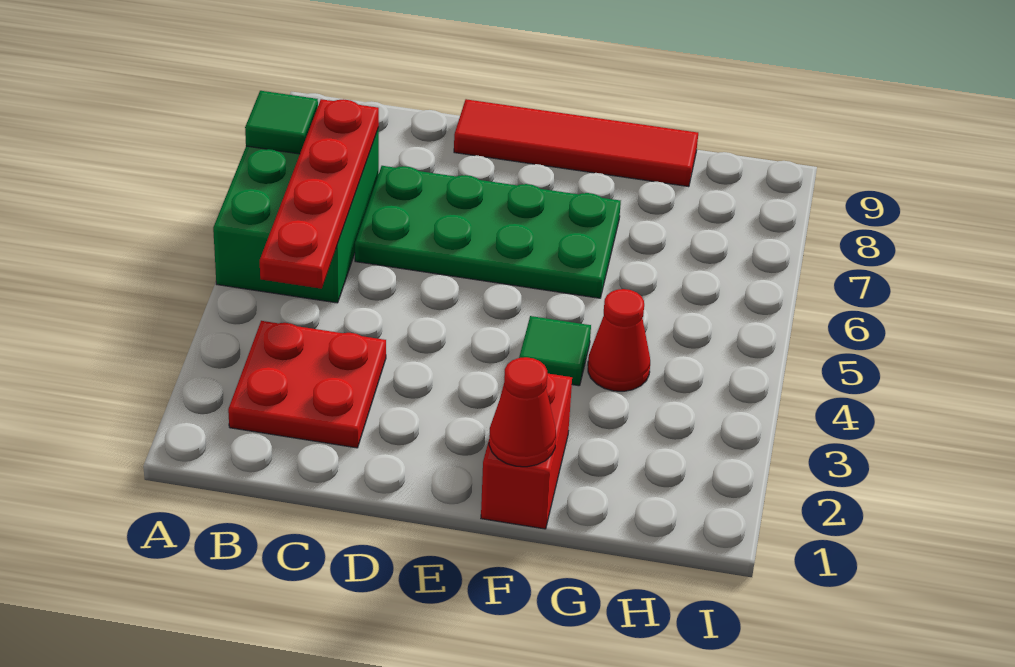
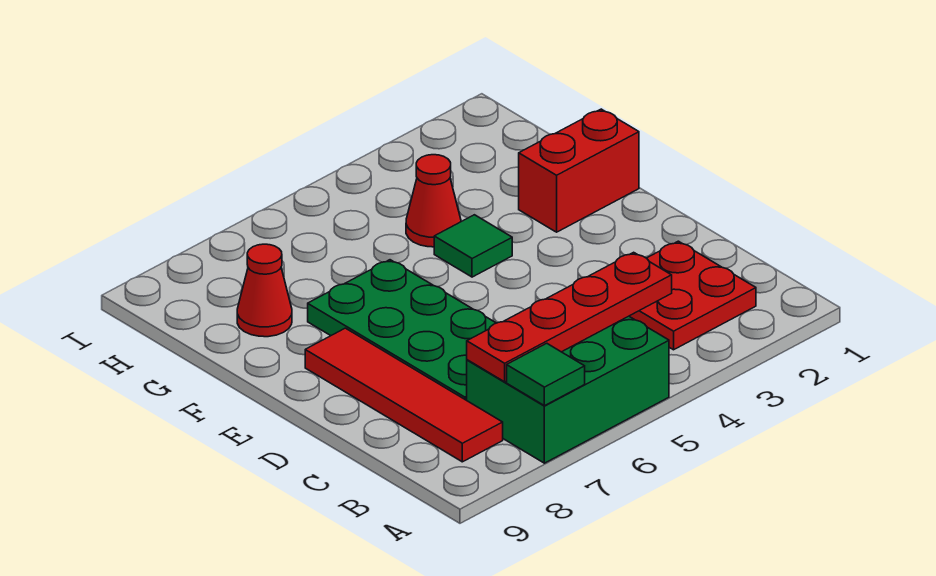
red tile D9:G9 level 1 -> red tile B8:E8 level 1
red cone F1 level 2 -> red cone G8 level 1

